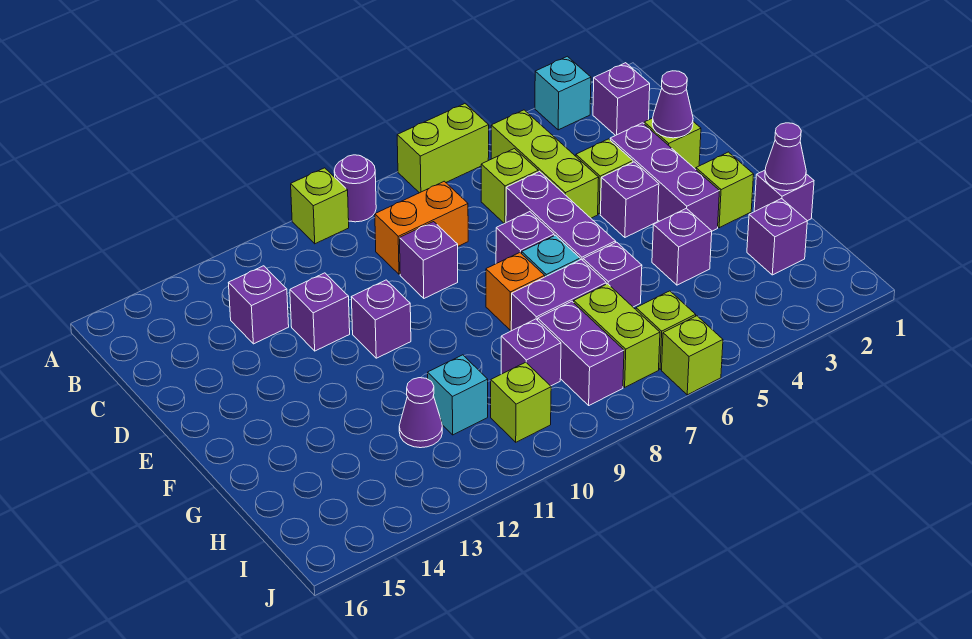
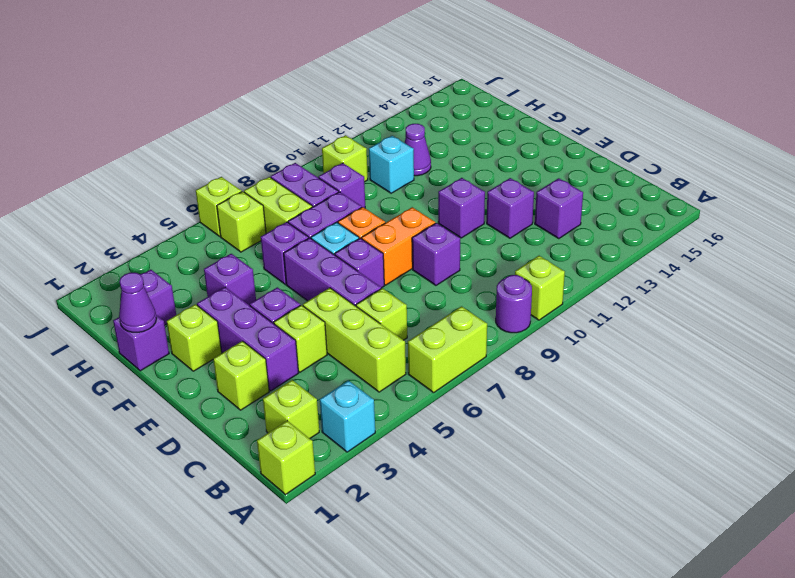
none -> lime brick A1 level 1
purple brick B2 level 1 -> lime brick B2 level 1
orange brick C8:C9 level 1 -> orange brick E8:E9 level 1
purple cone D2 level 2 -> none

